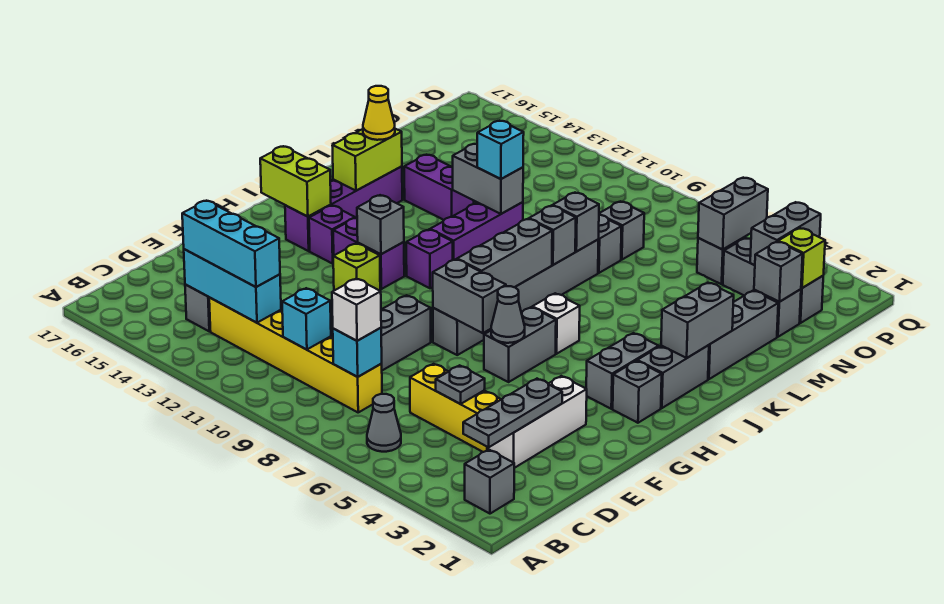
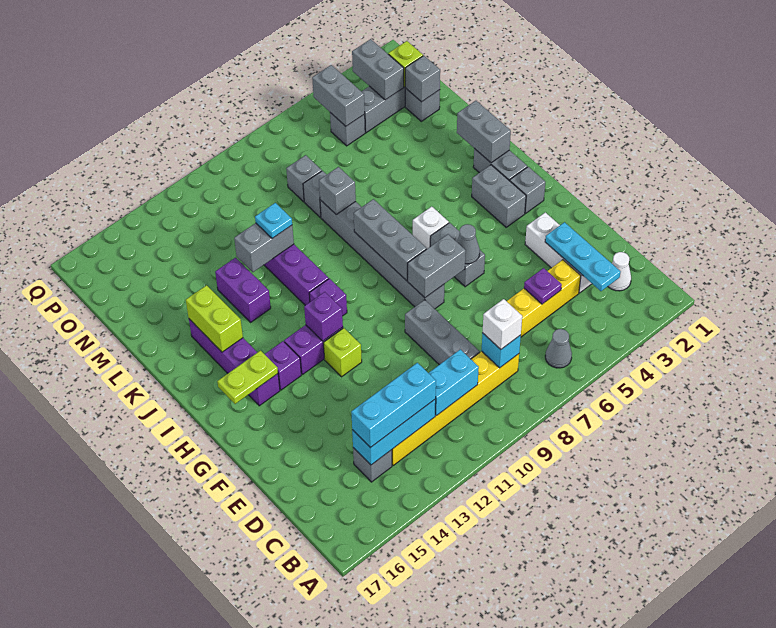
grey brick B2 level 1 -> none
none -> white cone C2 level 1
grey plate C3:E3 level 2 -> cyan plate C3:E3 level 2
cyan brick C10 level 2 -> cyan brick C10:C11 level 2
grey plate D5 level 2 -> purple plate D5 level 2
grey brick H12 level 2 -> purple brick H12 level 2
lime brick H15:H16 level 2 -> lime plate H15:H16 level 2
grey brick K2:M2 level 1 -> none
grey brick K8 level 2 -> none
yellow cone K15 level 3 -> none
cyan brick L11 level 3 -> cyan plate L11 level 3
purple brick L13:L14 level 1 -> purple brick K13:L13 level 1

